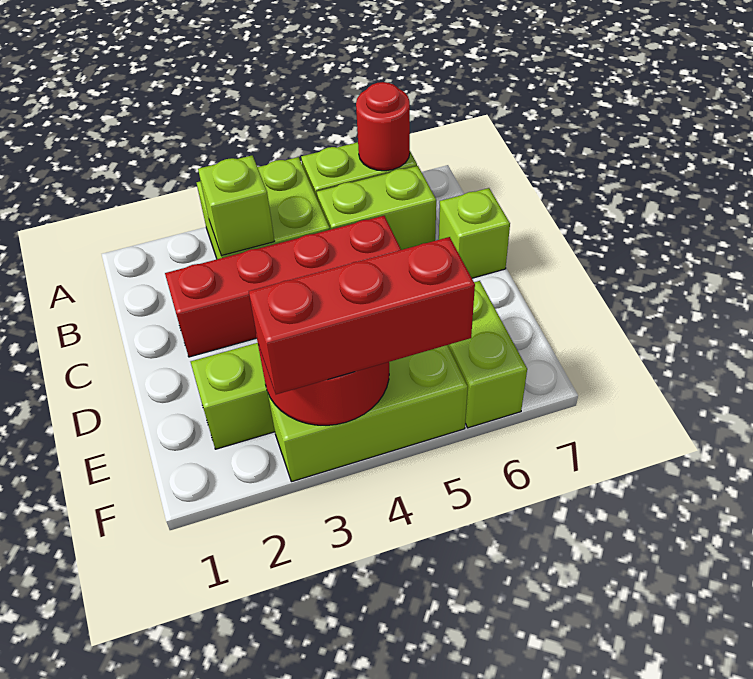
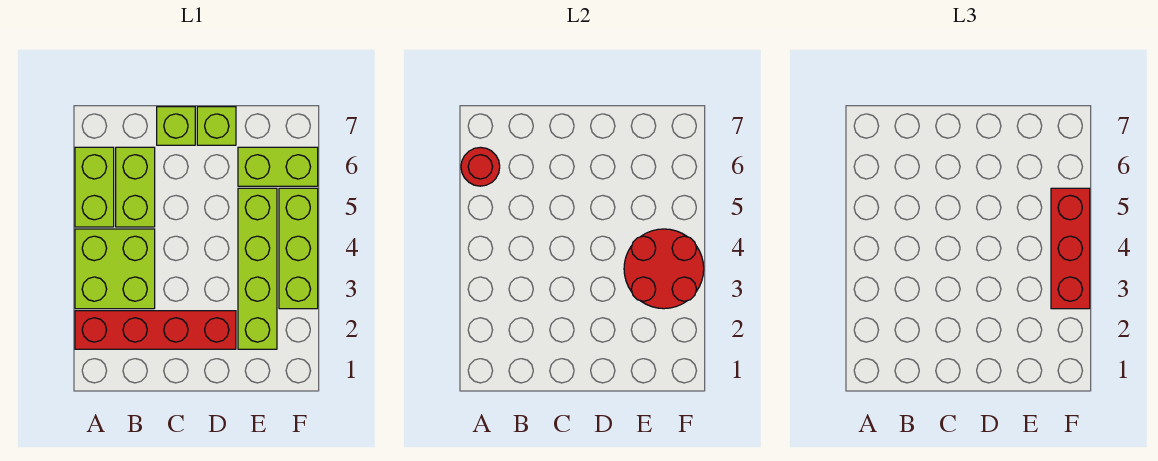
lime brick B3 level 2 -> lime brick D7 level 1
red brick C2:C5 level 1 -> red brick A2:D2 level 1

